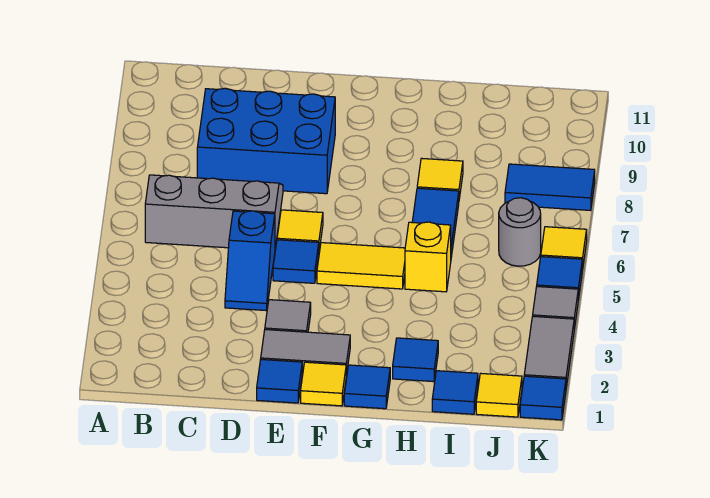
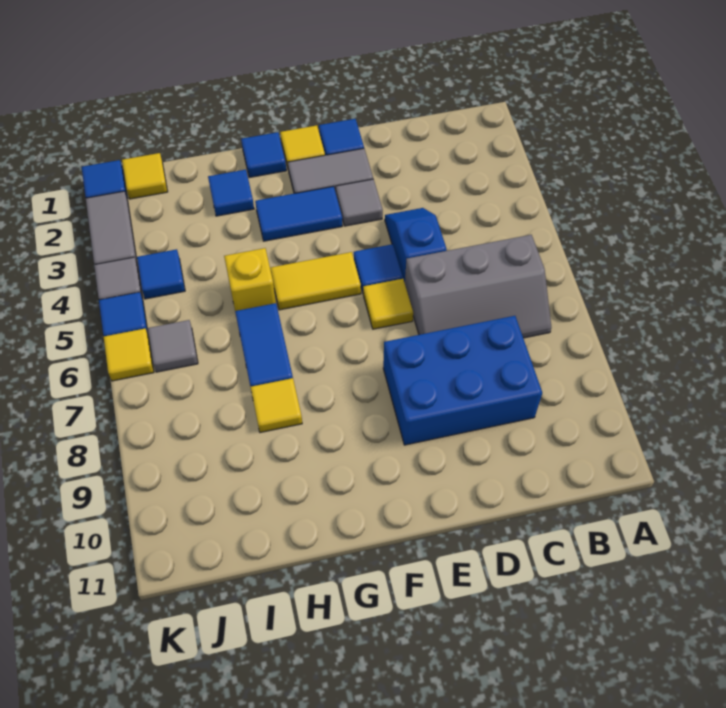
blue tile I1 level 1 -> blue tile J4 level 1
grey round brick J6 level 1 -> grey tile J6 level 1
blue tile J8:K8 level 1 -> blue tile F3:G3 level 1

